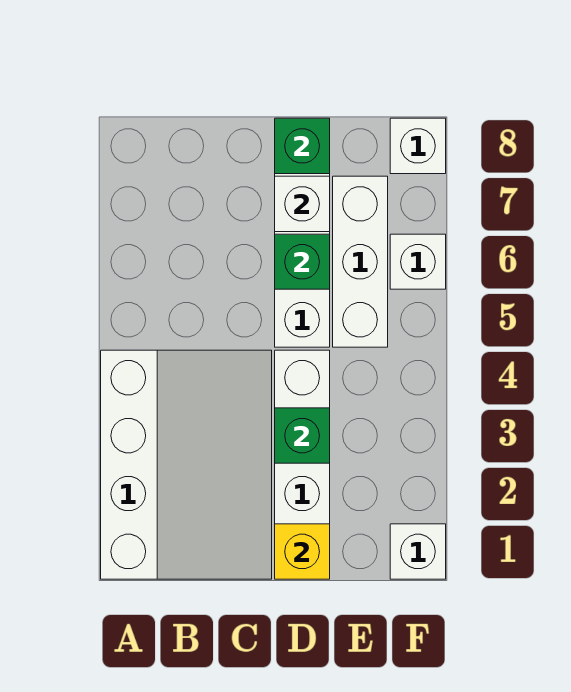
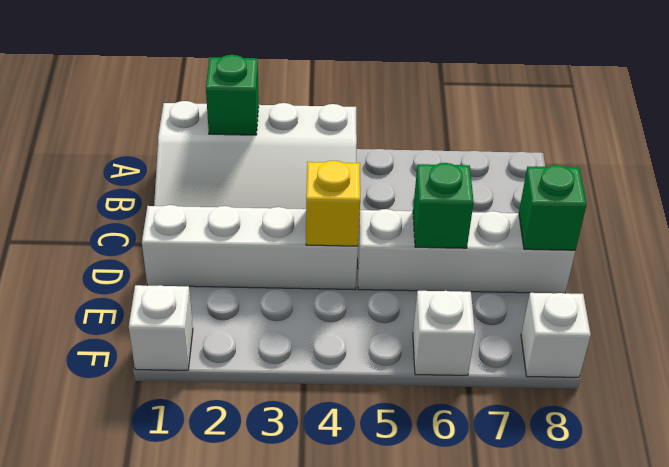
yellow brick D1 level 2 -> yellow brick D4 level 2
green brick D3 level 2 -> green brick A2 level 2
white brick D7 level 2 -> none
white brick E5:E7 level 1 -> none

